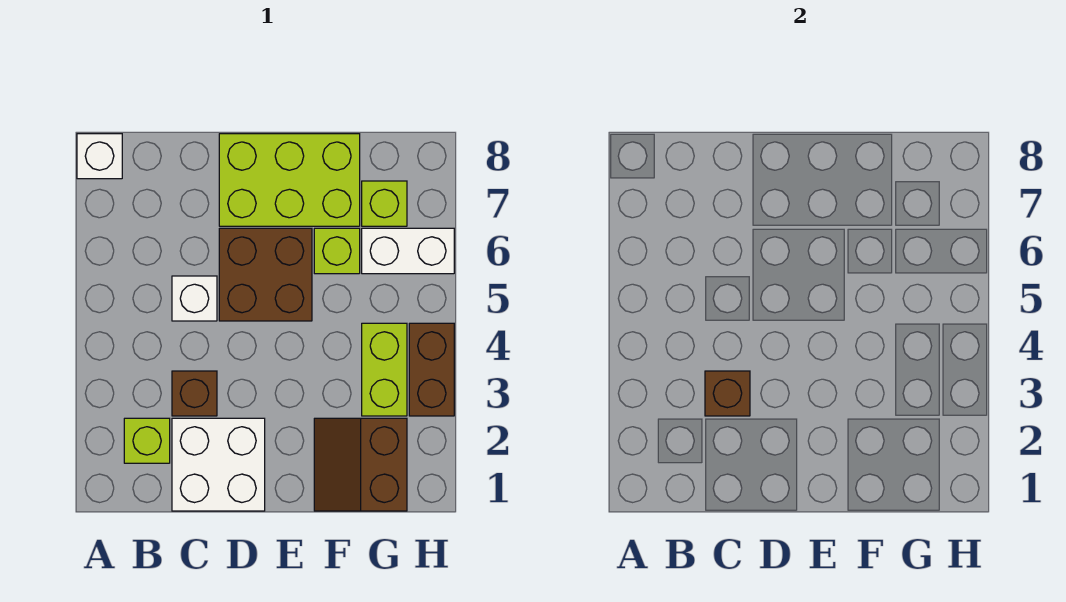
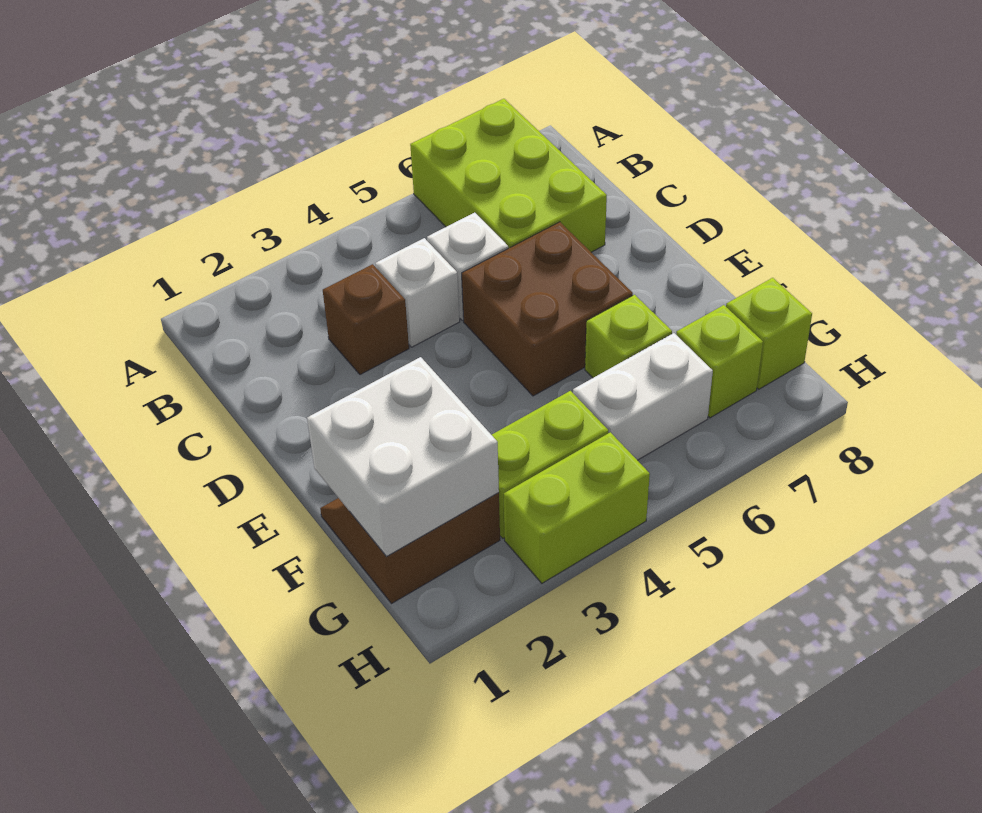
white brick A8 level 1 -> white brick C4 level 1
lime brick B2 level 1 -> lime brick G8 level 1
white brick C1:D2 level 1 -> white brick F1:G2 level 2
brown brick C3 level 2 -> none
lime brick D7:F8 level 1 -> lime brick A6:C7 level 1
white brick G6:H6 level 1 -> white brick G5:G6 level 1
brown brick H3:H4 level 1 -> lime brick H3:H4 level 1

